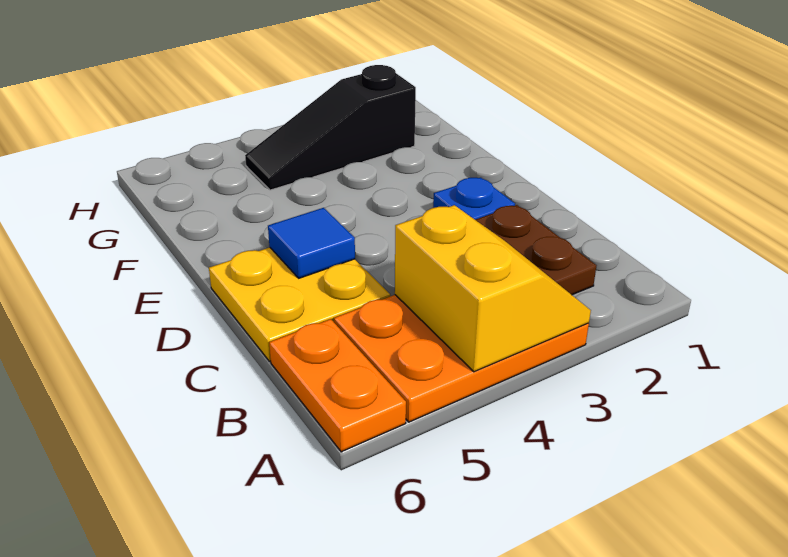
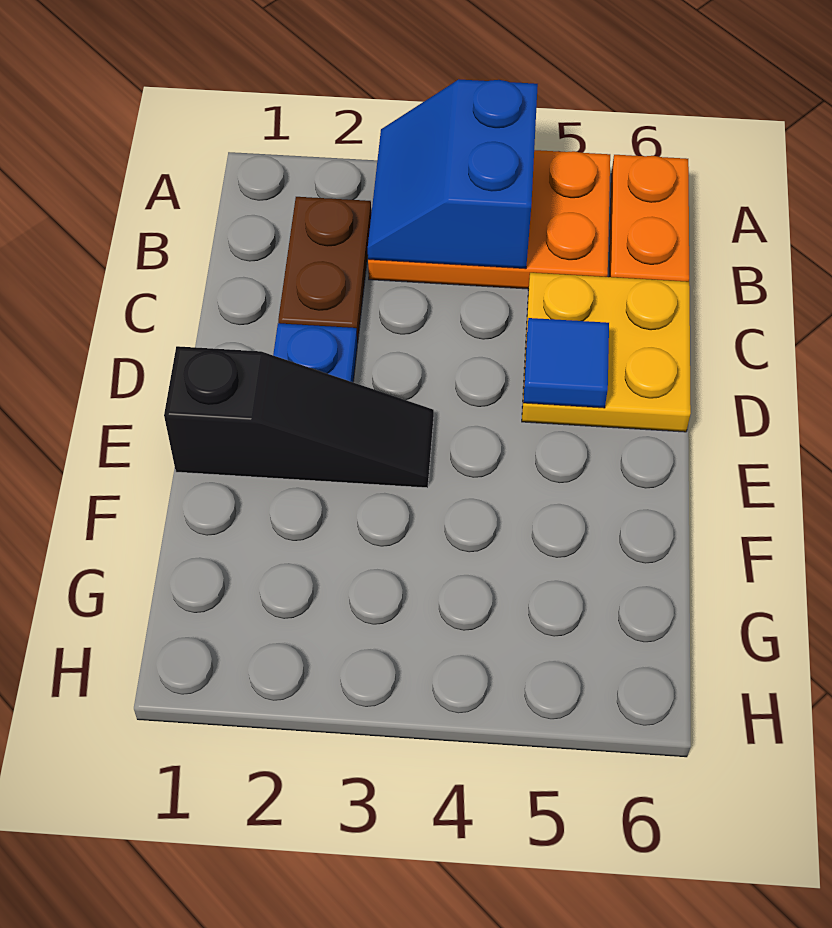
yellow slope A3:B4 level 2 top 4 -> blue slope A3:B4 level 2 top 4
black slope G2:G4 level 1 top 2 -> black slope E1:E3 level 1 top 1

